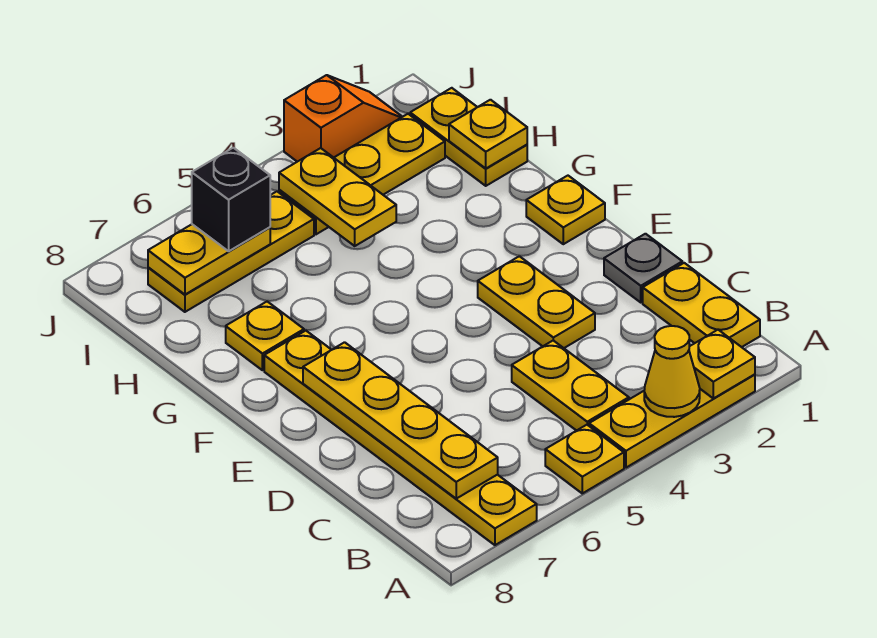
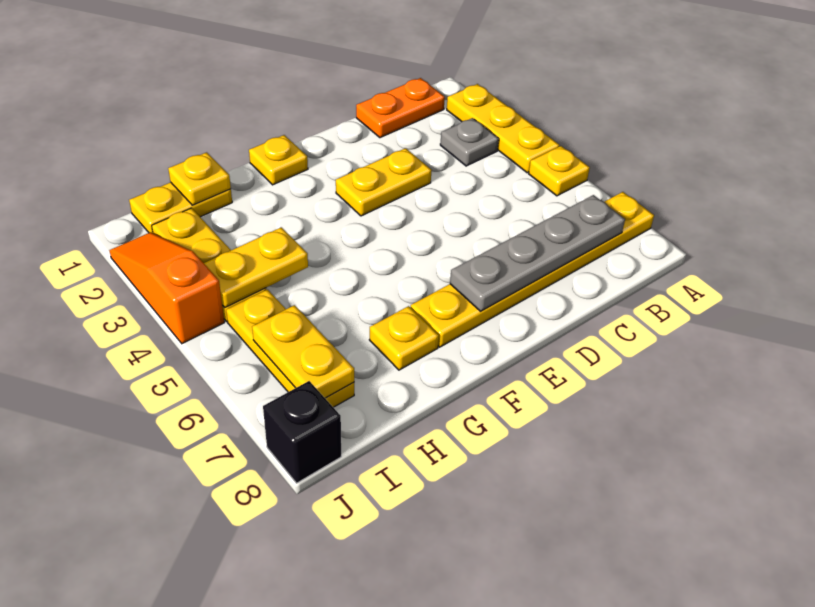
yellow plate A2 level 2 -> none
yellow cone A3 level 2 -> none
yellow plate B1:C1 level 1 -> orange plate B1:C1 level 1
yellow plate B4:C4 level 1 -> none
yellow plate B7:E7 level 2 -> grey plate B7:E7 level 2
grey plate D1 level 1 -> grey plate B3 level 1
black brick I6 level 3 -> black brick J8 level 1
orange slope J2:J3 level 1 top 3 -> orange slope J2:J4 level 1 top 4

